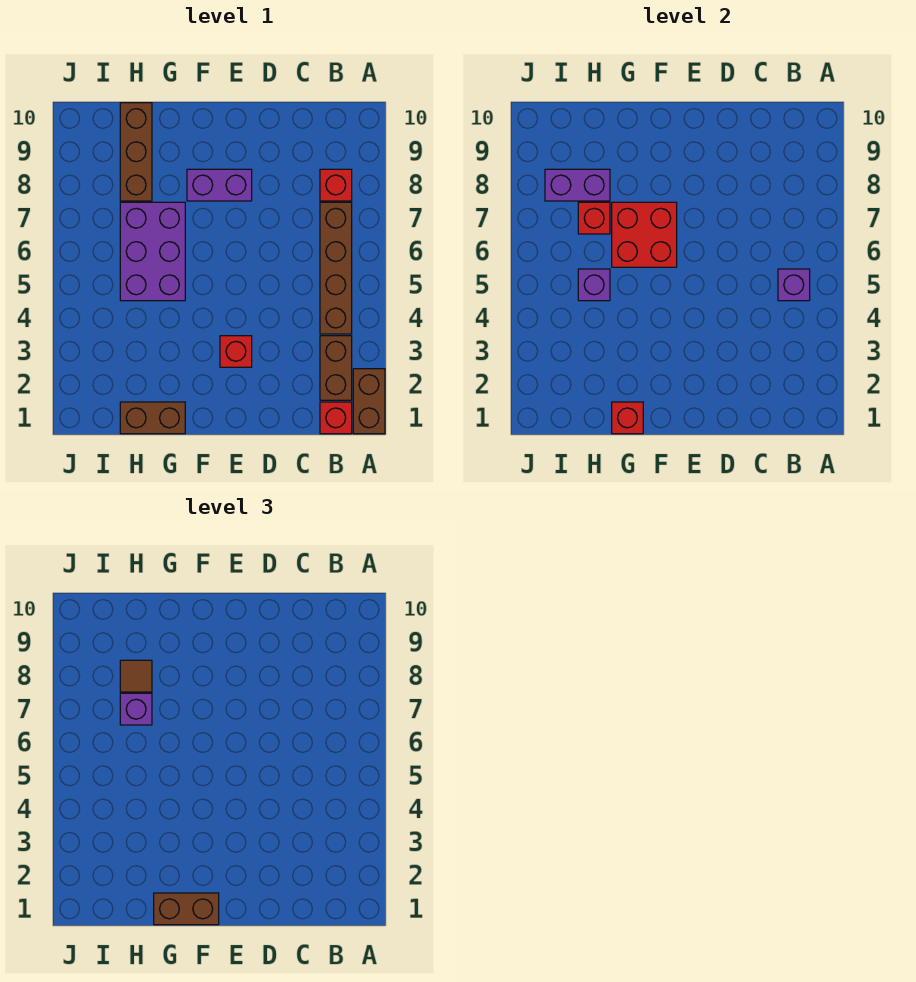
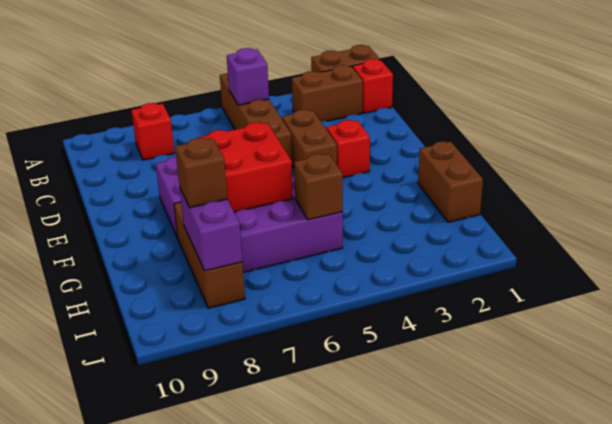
brown brick B4:B7 level 1 -> brown brick A5:D5 level 1
brown brick F1:G1 level 3 -> brown brick D4:E4 level 1
red brick G1 level 2 -> none
purple brick H5 level 2 -> brown brick H5 level 2
red brick H7 level 2 -> none
purple brick H7 level 3 -> none
brown brick H8:H10 level 1 -> brown brick G8:I8 level 1
brown tile H8 level 3 -> brown brick H8 level 3

